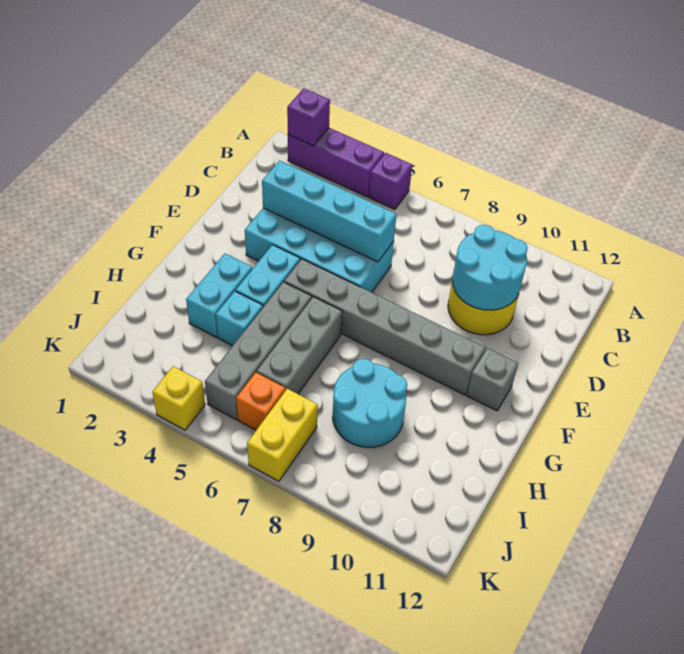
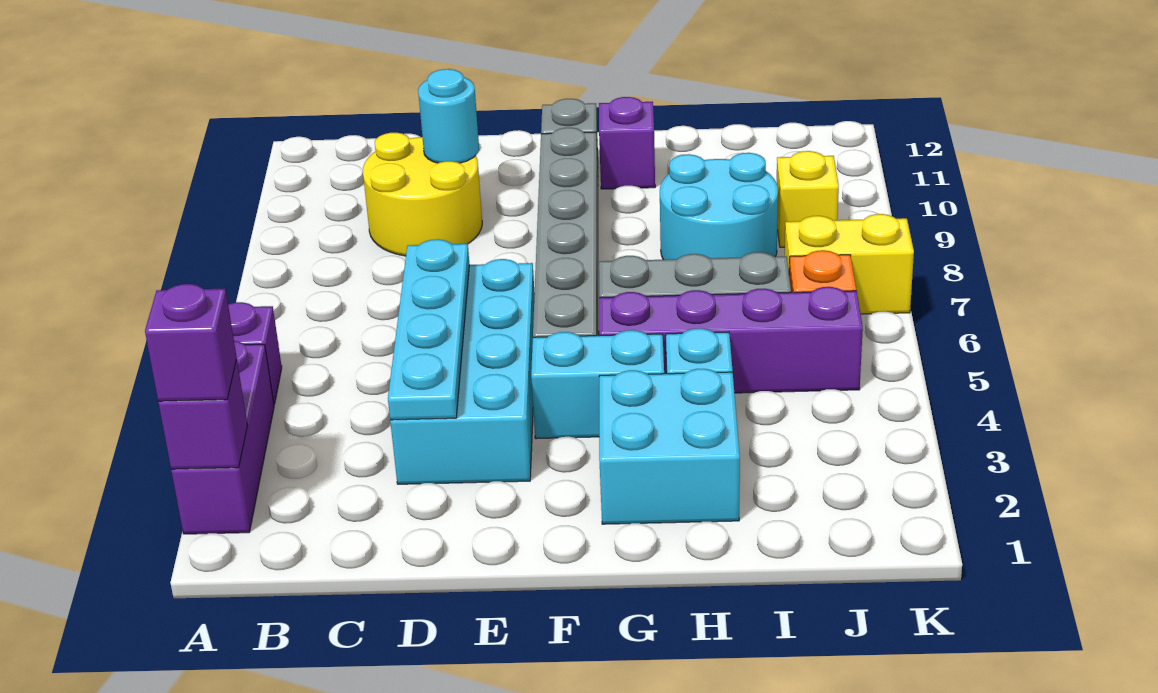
none -> purple brick A2 level 3
cyan round brick C9:D10 level 2 -> cyan round brick D10 level 2
cyan brick D3:D6 level 2 -> cyan plate D3:D6 level 2
cyan brick G3:H3 level 1 -> cyan brick G2:H3 level 1
grey brick G5:J5 level 1 -> purple brick G5:J5 level 1
none -> purple brick G11 level 1
yellow brick K4 level 1 -> yellow brick J9 level 1

